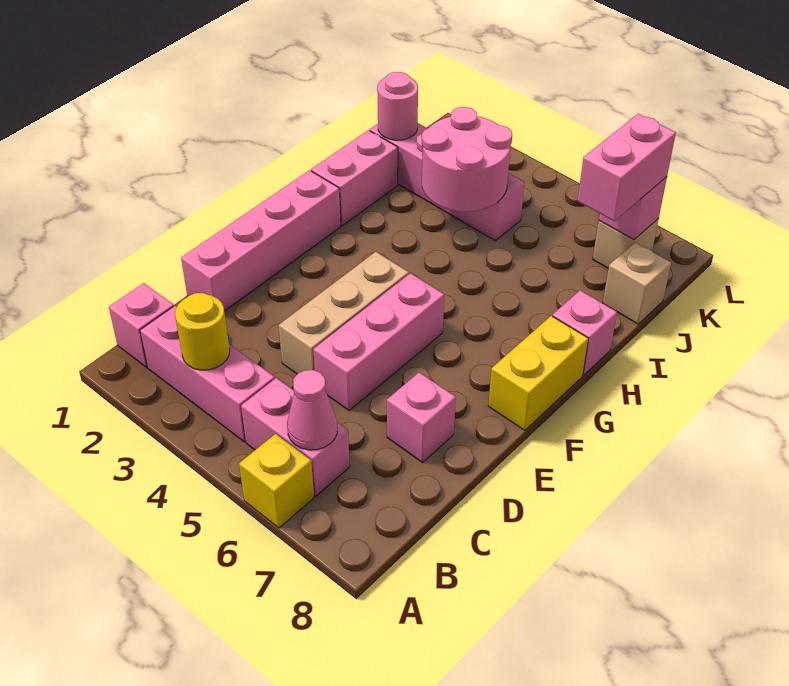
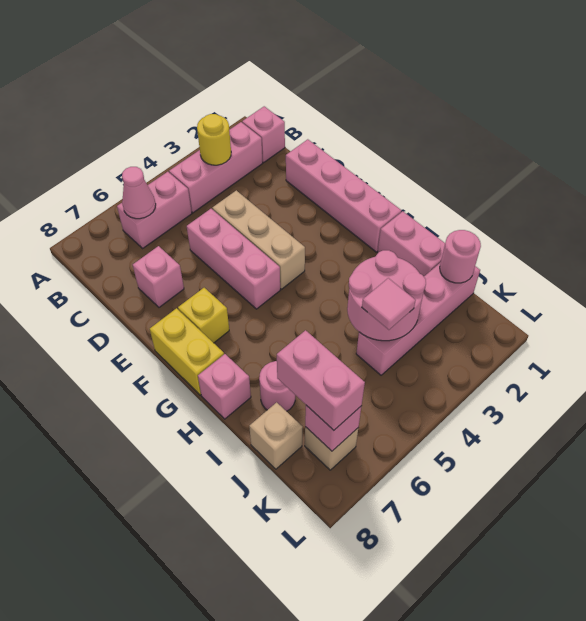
yellow brick A6 level 1 -> yellow brick F7 level 1
none -> pink round brick I7 level 1
none -> pink tile J4 level 3

